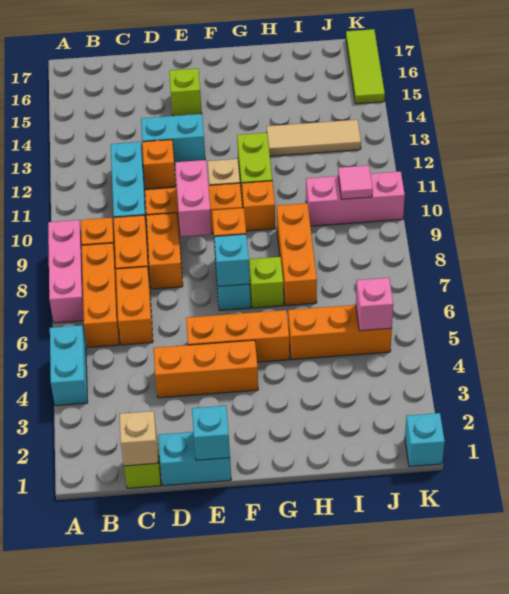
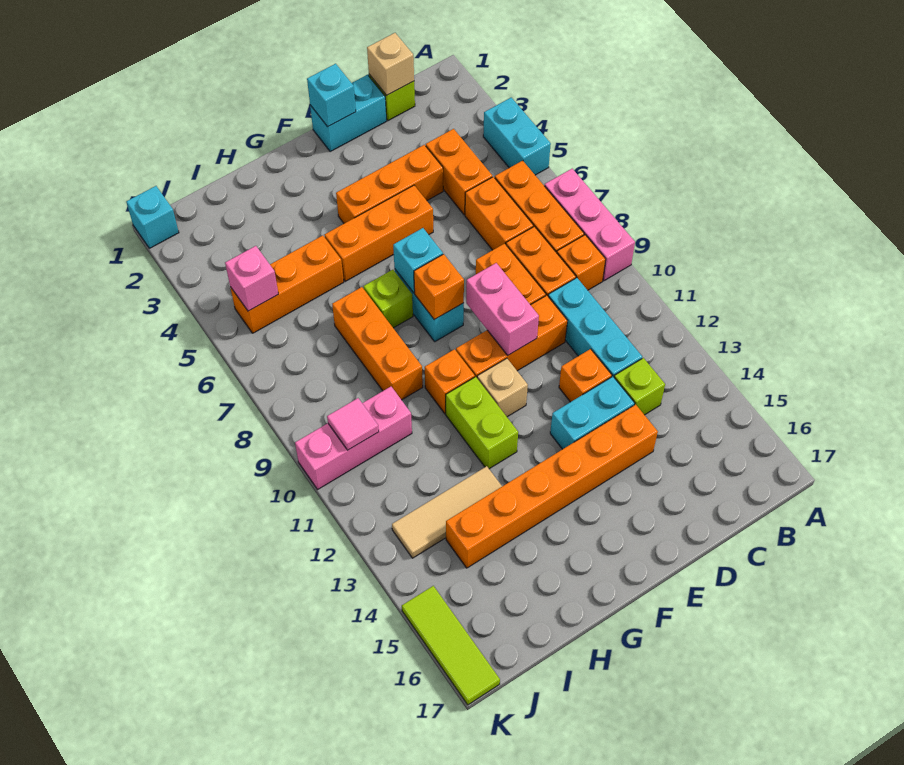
none -> orange brick C4:C5 level 1
none -> orange brick D14:I14 level 1
lime brick E15 level 1 -> lime brick C13 level 1

